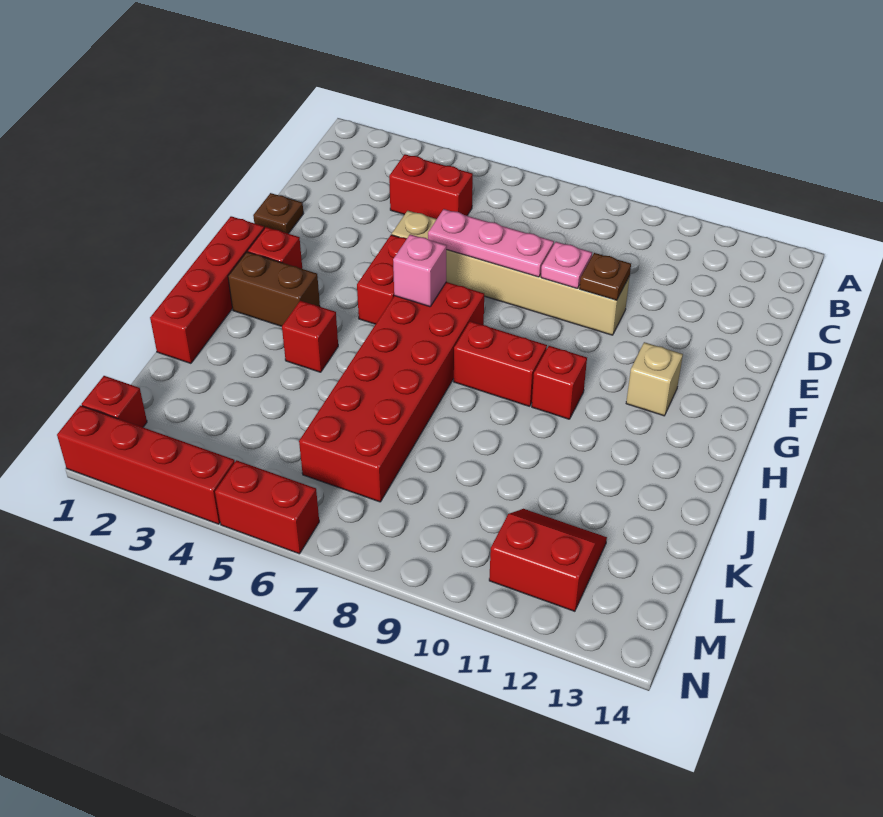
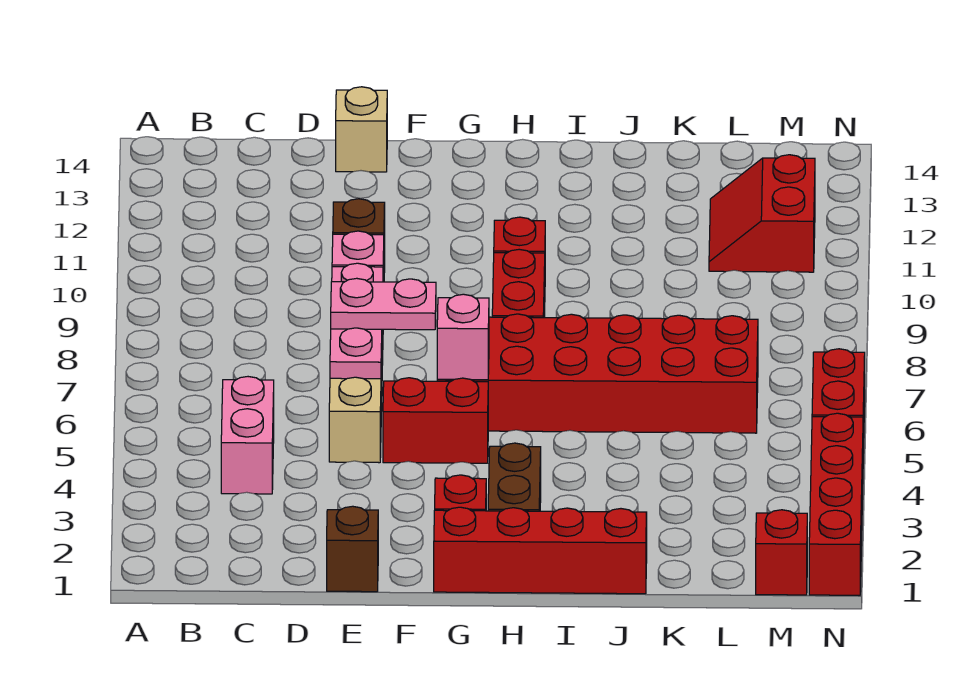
red brick C4:C5 level 1 -> pink brick C4:C5 level 1
brown plate E1 level 1 -> brown brick E1 level 1
none -> pink plate E7:F7 level 3
tan brick G12 level 1 -> tan brick E14 level 1
red brick I4 level 1 -> none

